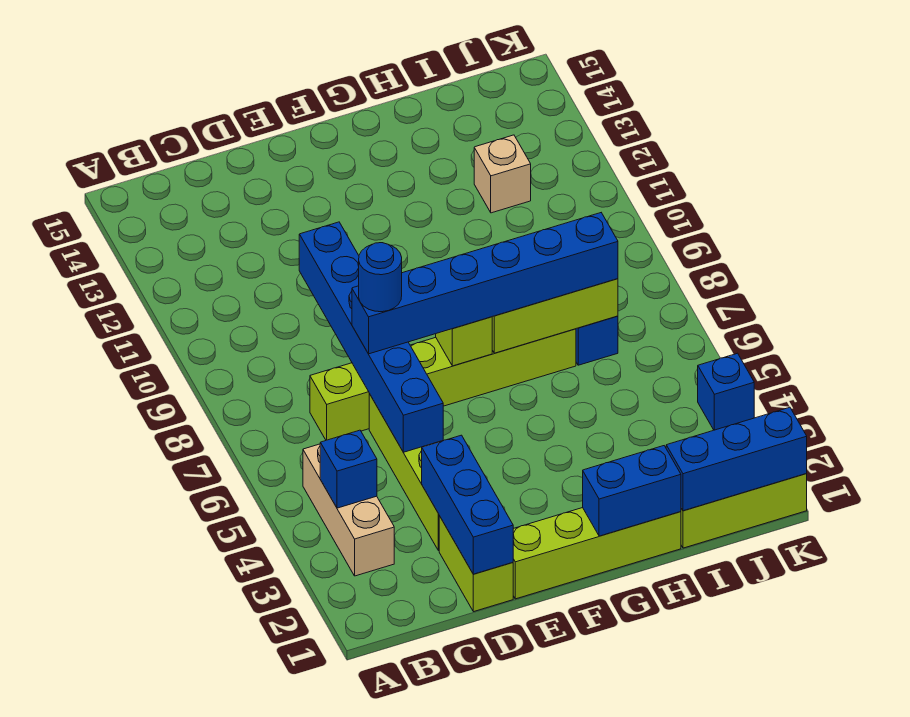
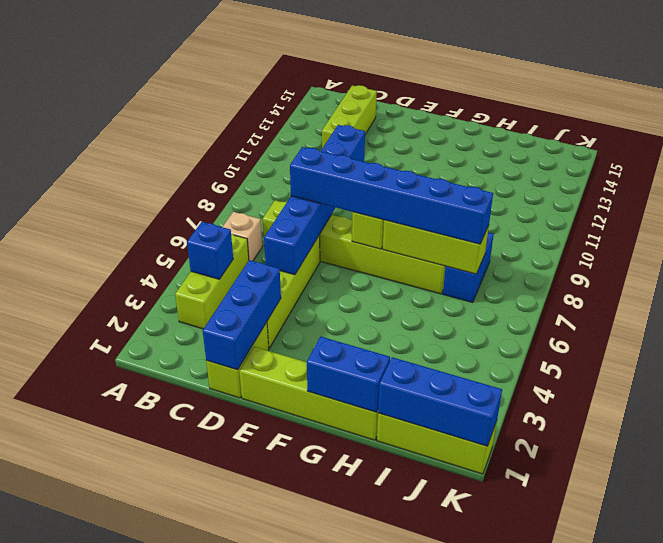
tan brick B3:B5 level 1 -> lime brick B3:B5 level 1
none -> lime brick C12:C14 level 1
blue round brick D7 level 4 -> none
tan brick I12 level 1 -> tan brick B6 level 1
blue brick K4 level 1 -> none

